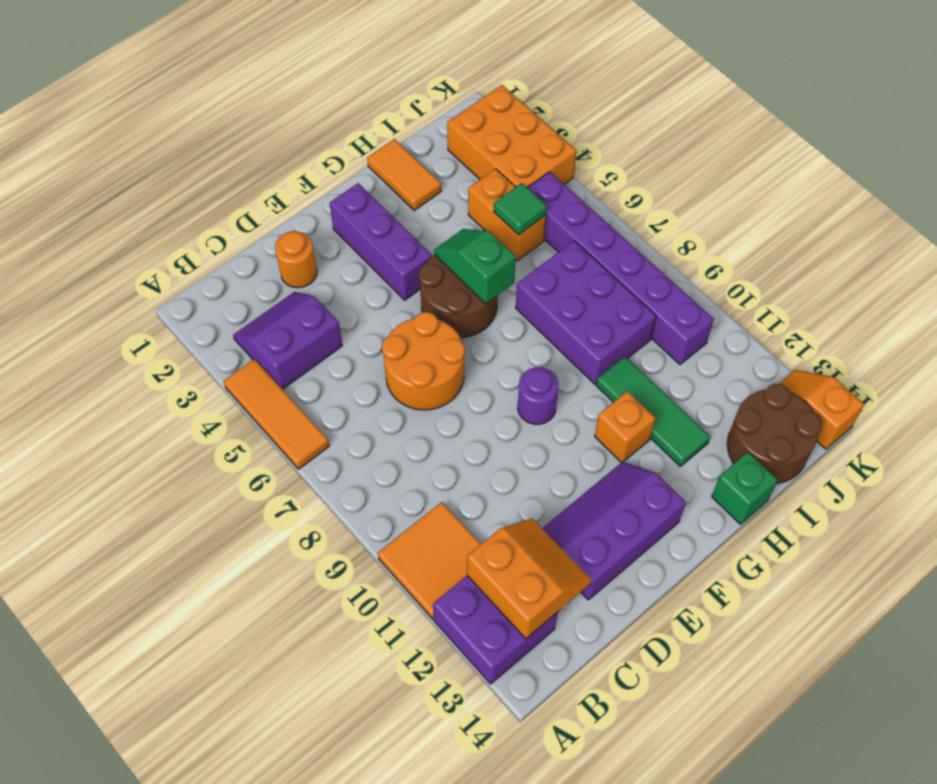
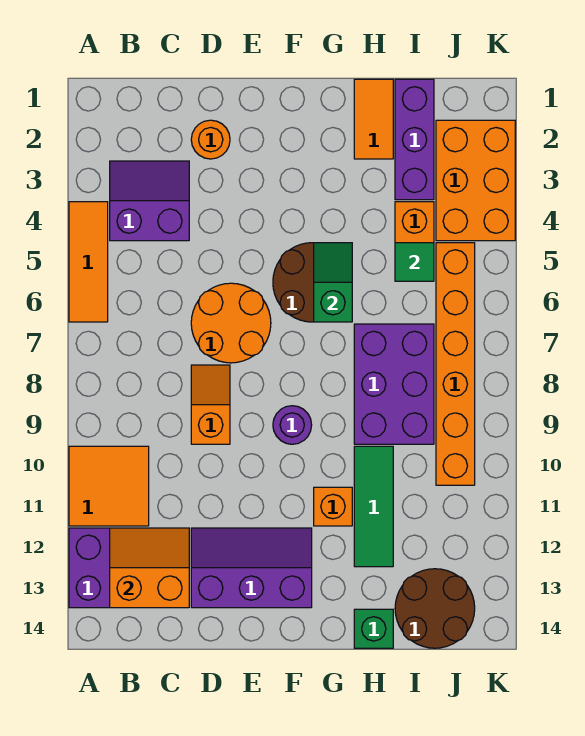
orange slope B12:C13 level 2 top B -> orange slope B12:C13 level 2 top 13
purple brick F2:F4 level 1 -> purple brick I1:I3 level 1
purple brick J5:J10 level 1 -> orange brick J5:J10 level 1
orange slope K13:K14 level 1 top 14 -> orange slope D8:D9 level 1 top 9

